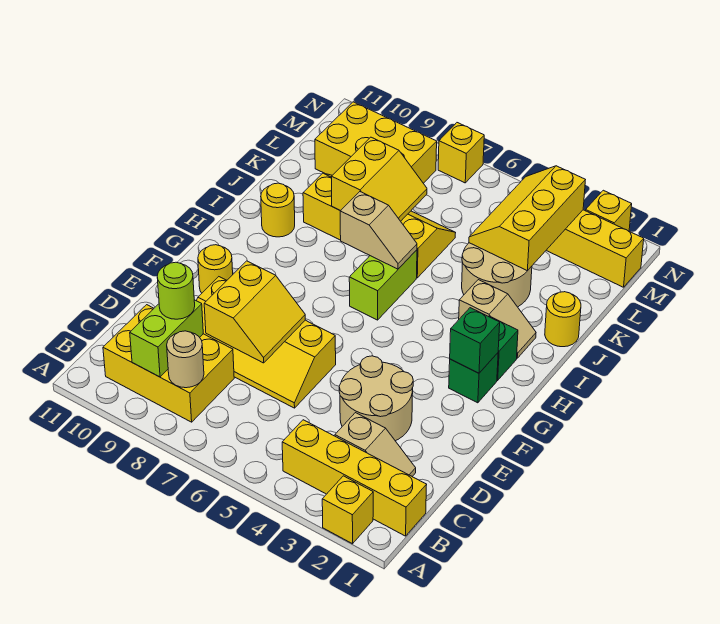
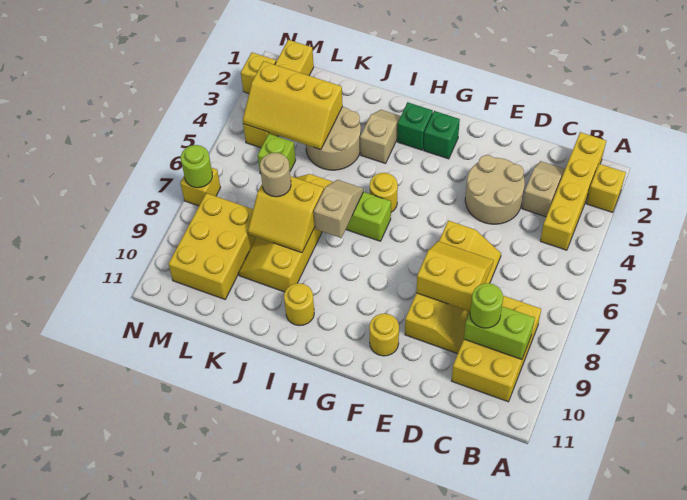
tan round brick B8 level 2 -> tan round brick K7 level 3
green brick G2 level 2 -> none
yellow round brick J1 level 1 -> yellow round brick H5 level 1
yellow slope J7:K8 level 2 top 8 -> yellow slope J7:K8 level 2 top 7
none -> lime brick L5 level 1
none -> lime round brick N7 level 2

